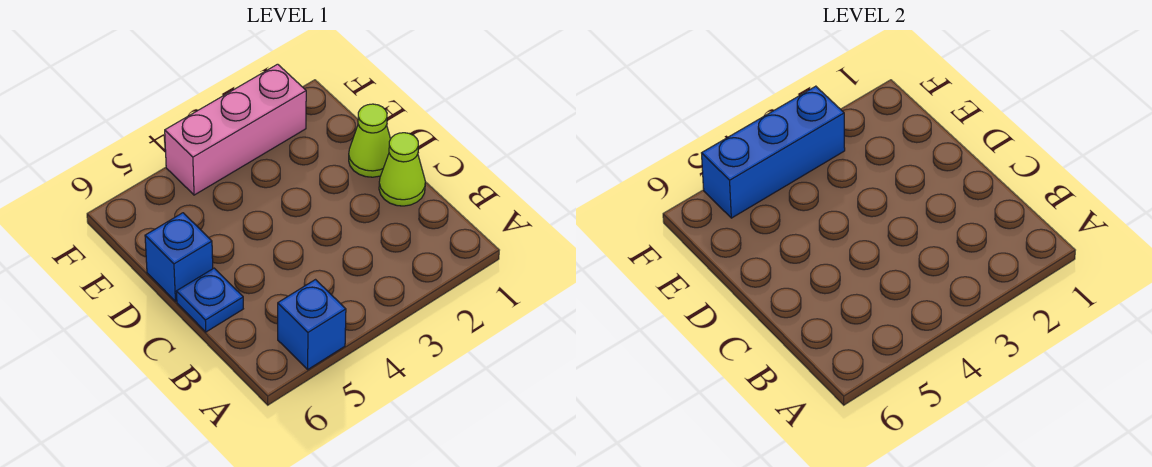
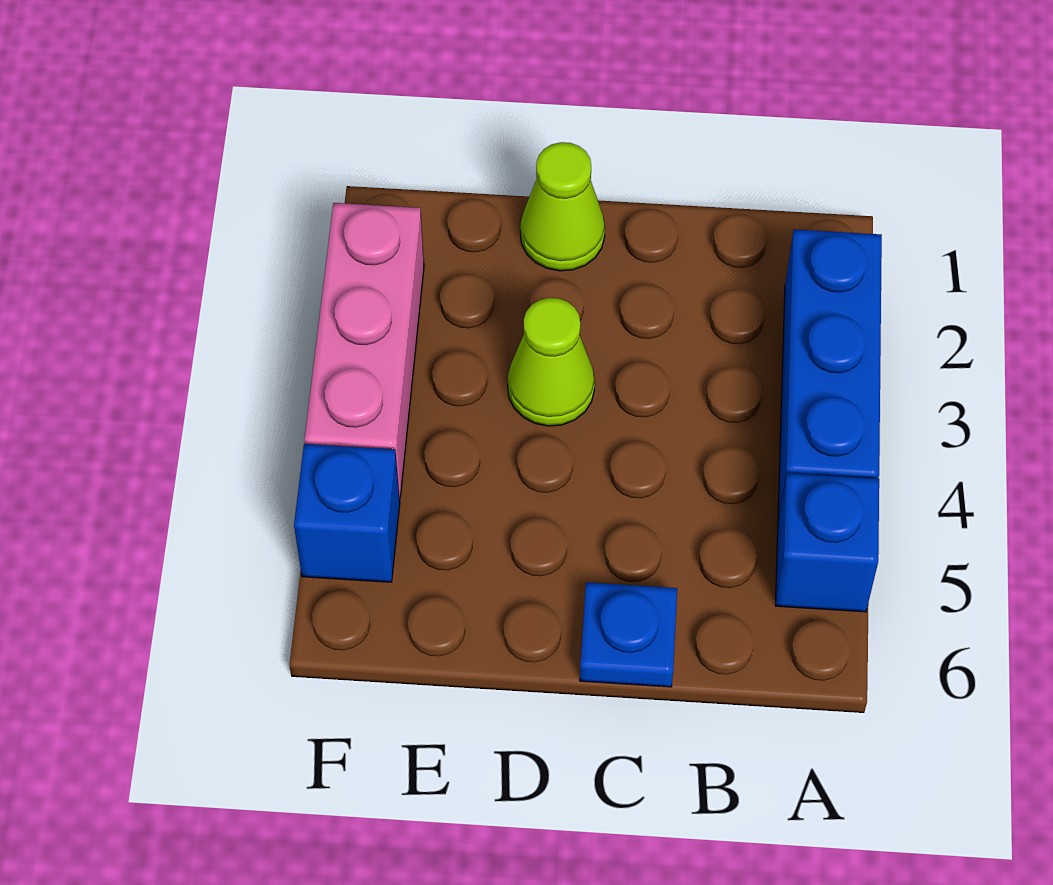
lime cone C1 level 1 -> lime cone D3 level 1
blue brick D6 level 1 -> blue brick F5 level 1
blue brick F3:F5 level 2 -> blue brick A2:A4 level 1

